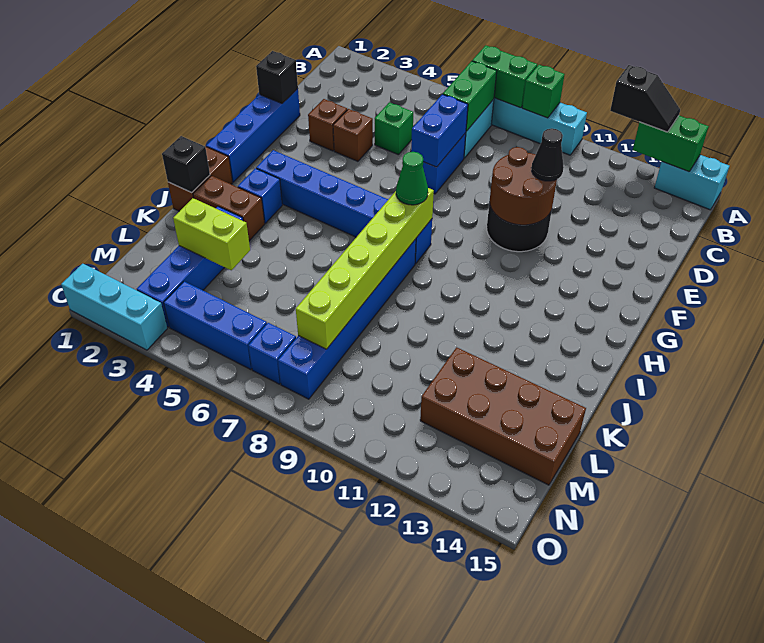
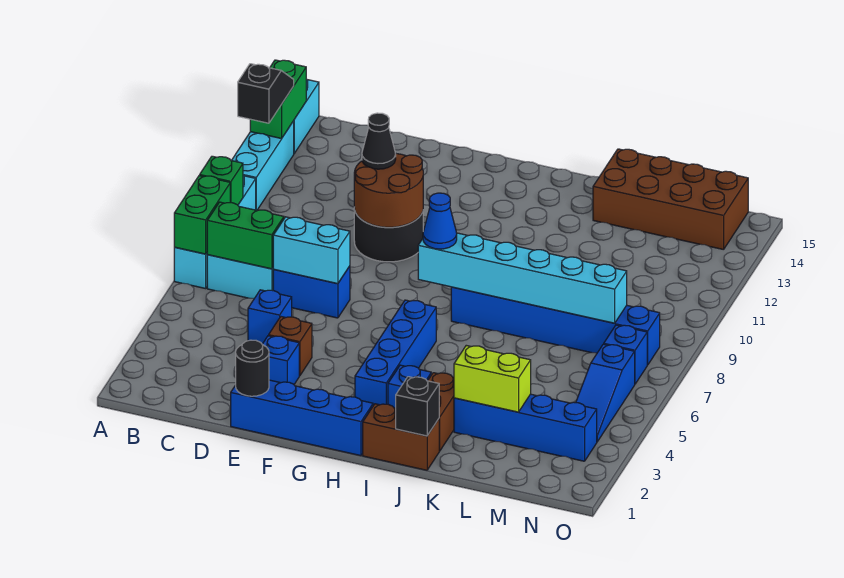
green brick D5 level 1 -> blue brick D5 level 1
blue brick D7:E7 level 2 -> cyan brick D7:E7 level 2
black brick E1 level 2 -> black round brick E1 level 2
brown brick E3 level 1 -> blue brick E3 level 1
blue brick H3:H8 level 1 -> blue brick H3:H6 level 1
lime brick H8:M8 level 2 -> cyan brick H8:M8 level 2
green cone H8 level 3 -> blue cone H8 level 3
lime brick L3:L4 level 2 -> lime brick K3:L3 level 2
brown brick L12:M15 level 1 -> brown brick K14:N15 level 1
blue brick N4:N6 level 1 -> blue slope N4:N6 level 1 top 6
cyan brick O1:O3 level 1 -> cyan brick A11:A13 level 1

